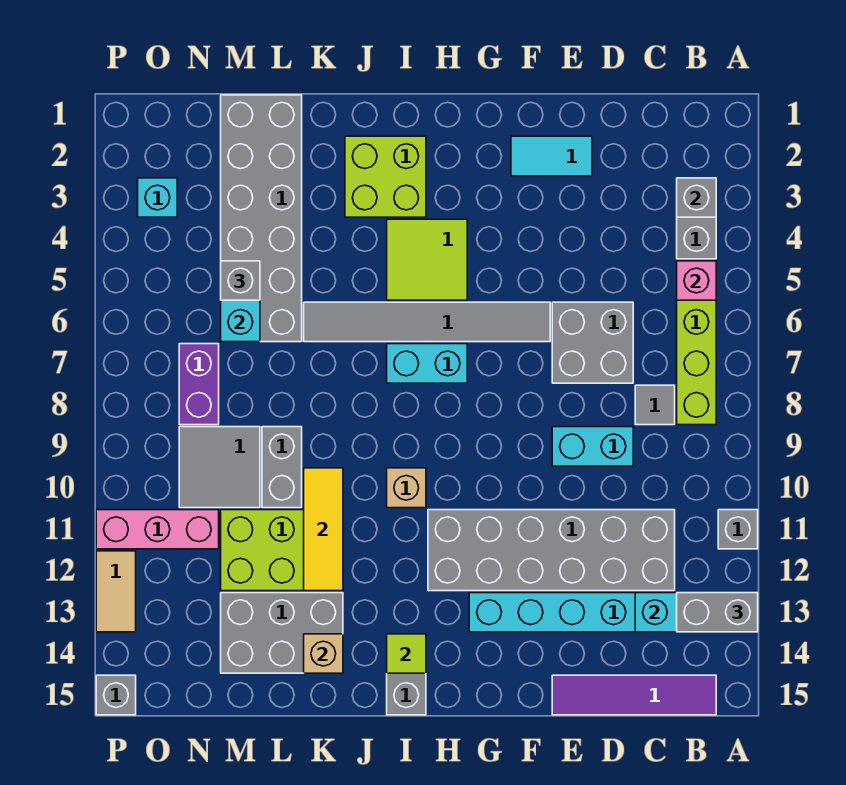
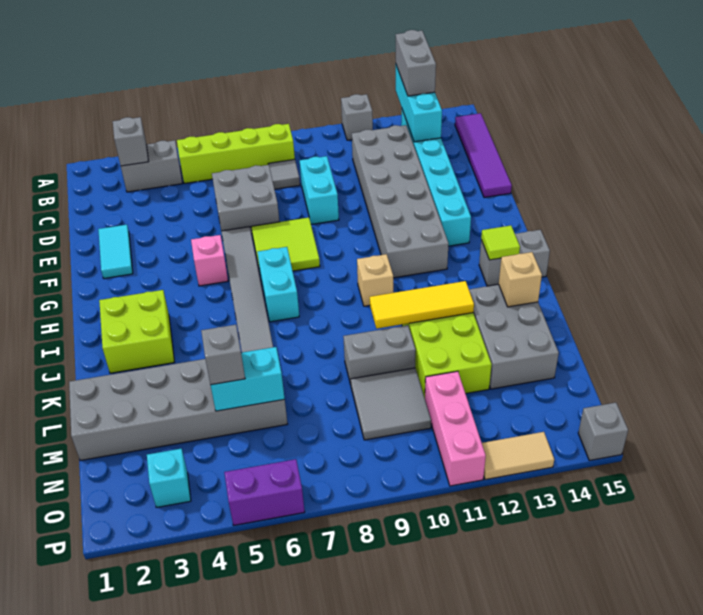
pink brick B5 level 2 -> pink brick G5 level 1
lime tile H4:I5 level 1 -> lime tile F7:G8 level 1
purple brick N7:N8 level 1 -> purple brick P5:P6 level 1

